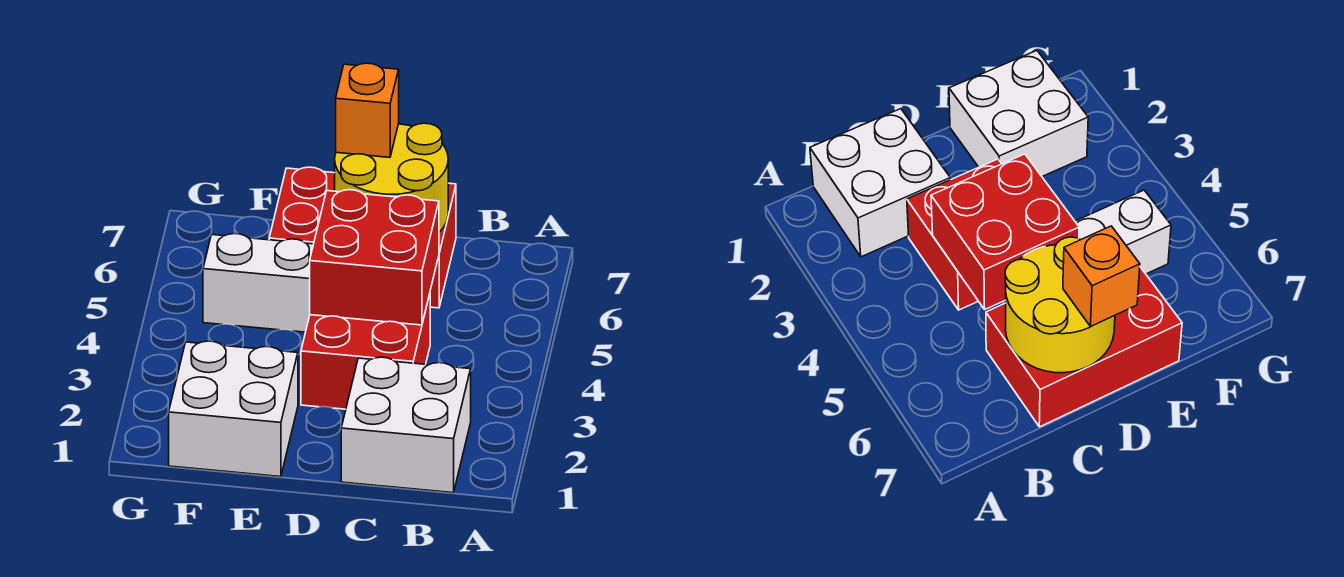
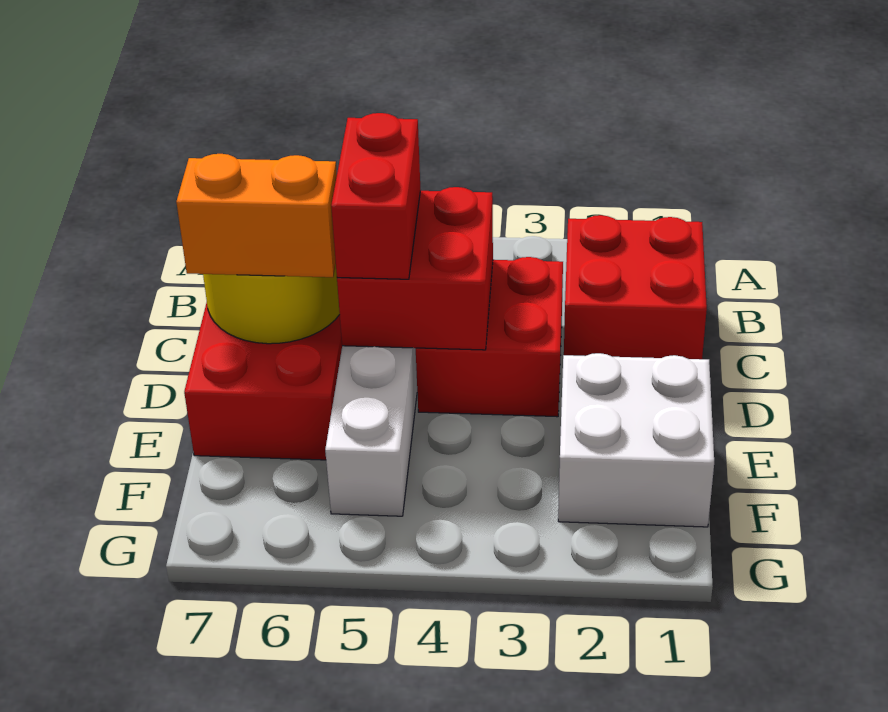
white brick B1:C2 level 1 -> red brick B1:C2 level 1
none -> red brick C5:D5 level 3
orange brick D7 level 3 -> orange brick D6:D7 level 3

